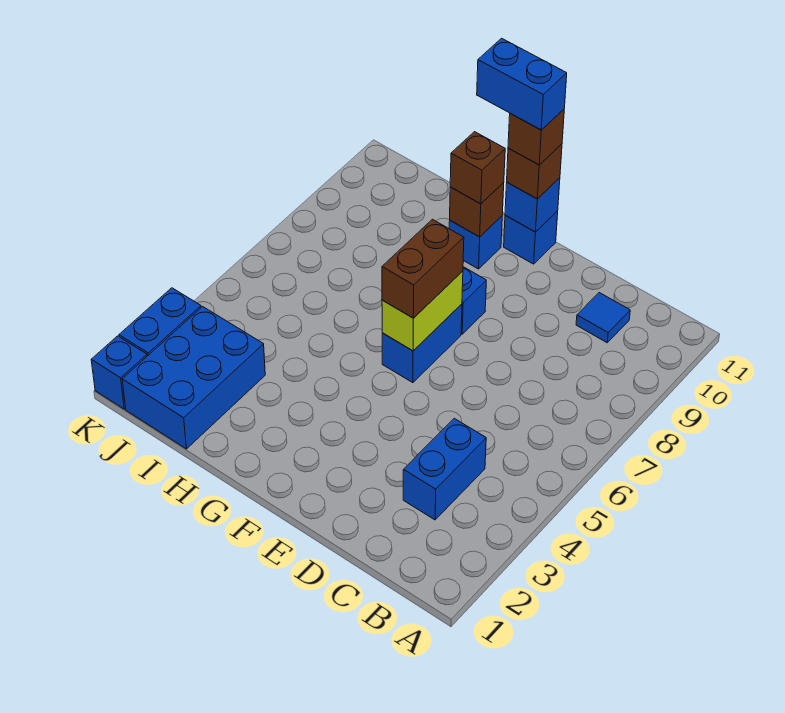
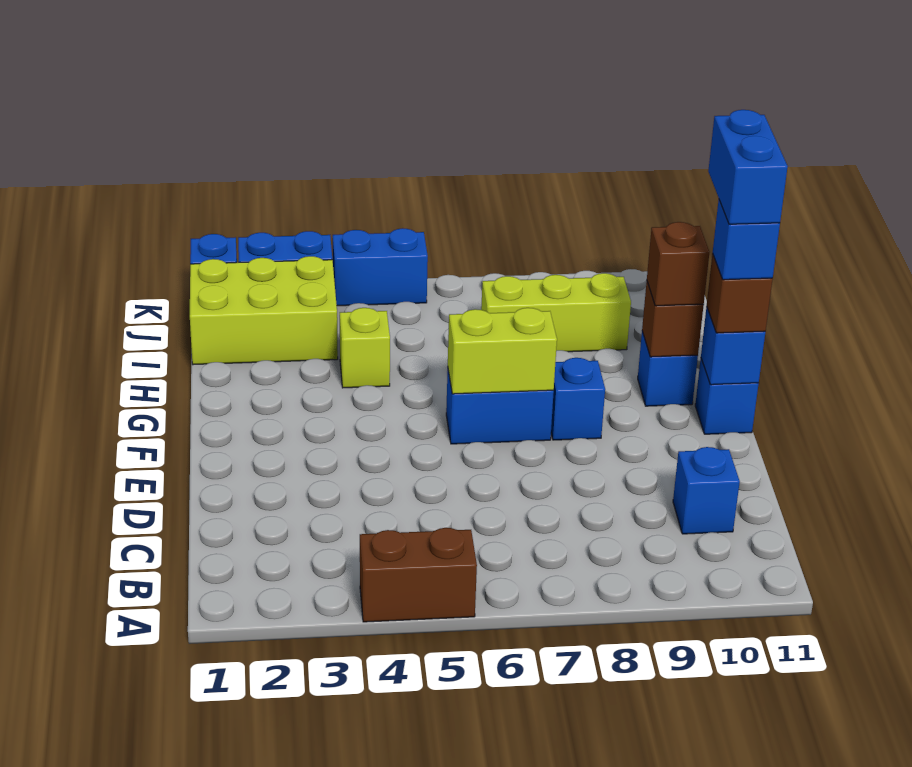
blue brick C3:C4 level 1 -> blue brick K4:K5 level 1
blue tile C10 level 1 -> blue brick C10 level 1
brown brick F6:F7 level 3 -> brown brick A4:A5 level 1
brown brick F11 level 4 -> blue brick F11 level 4
none -> lime brick H4 level 1
blue brick I1:J3 level 1 -> lime brick I1:J3 level 1
none -> lime brick I7:I9 level 1

